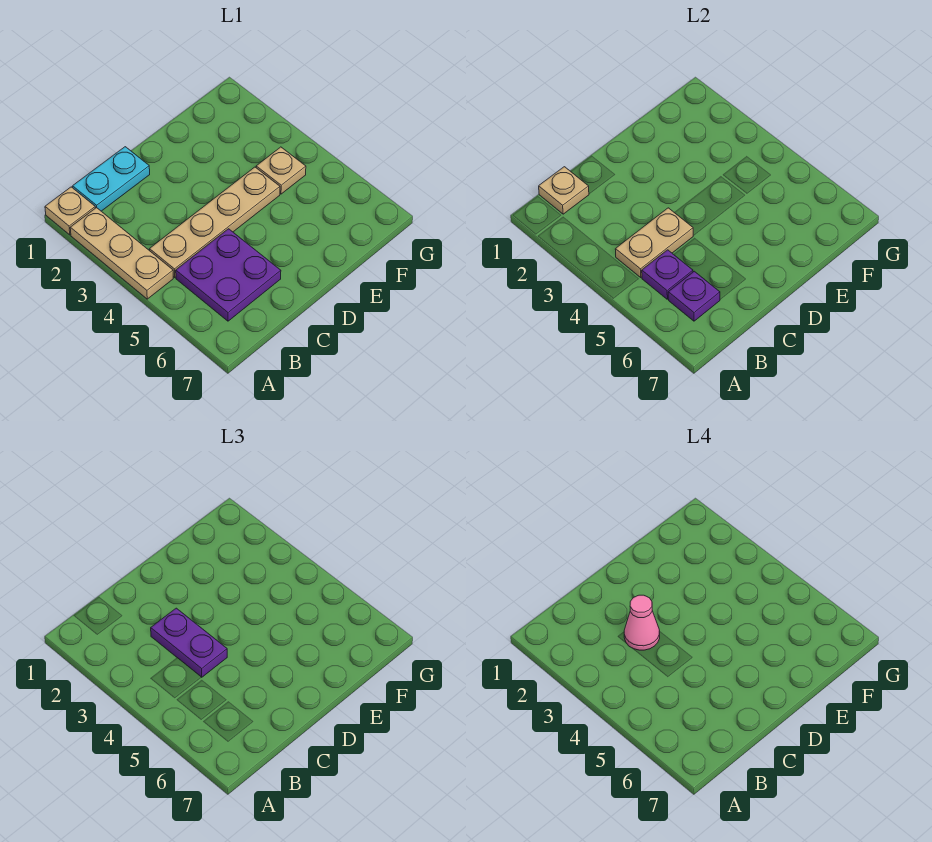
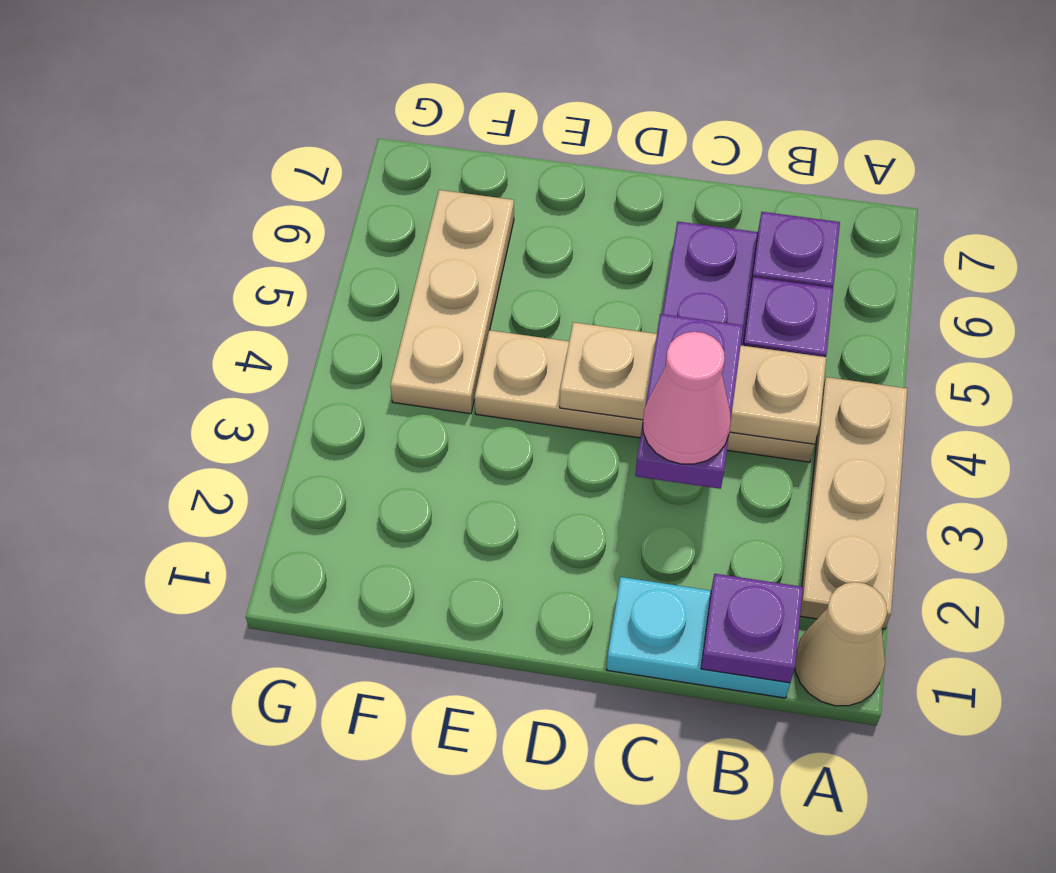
tan plate A1 level 1 -> tan cone A1 level 1
tan plate B1 level 2 -> purple plate B1 level 2
tan plate B4:C4 level 2 -> tan plate B4:D4 level 2
tan plate F4 level 1 -> tan plate F4:F6 level 1

